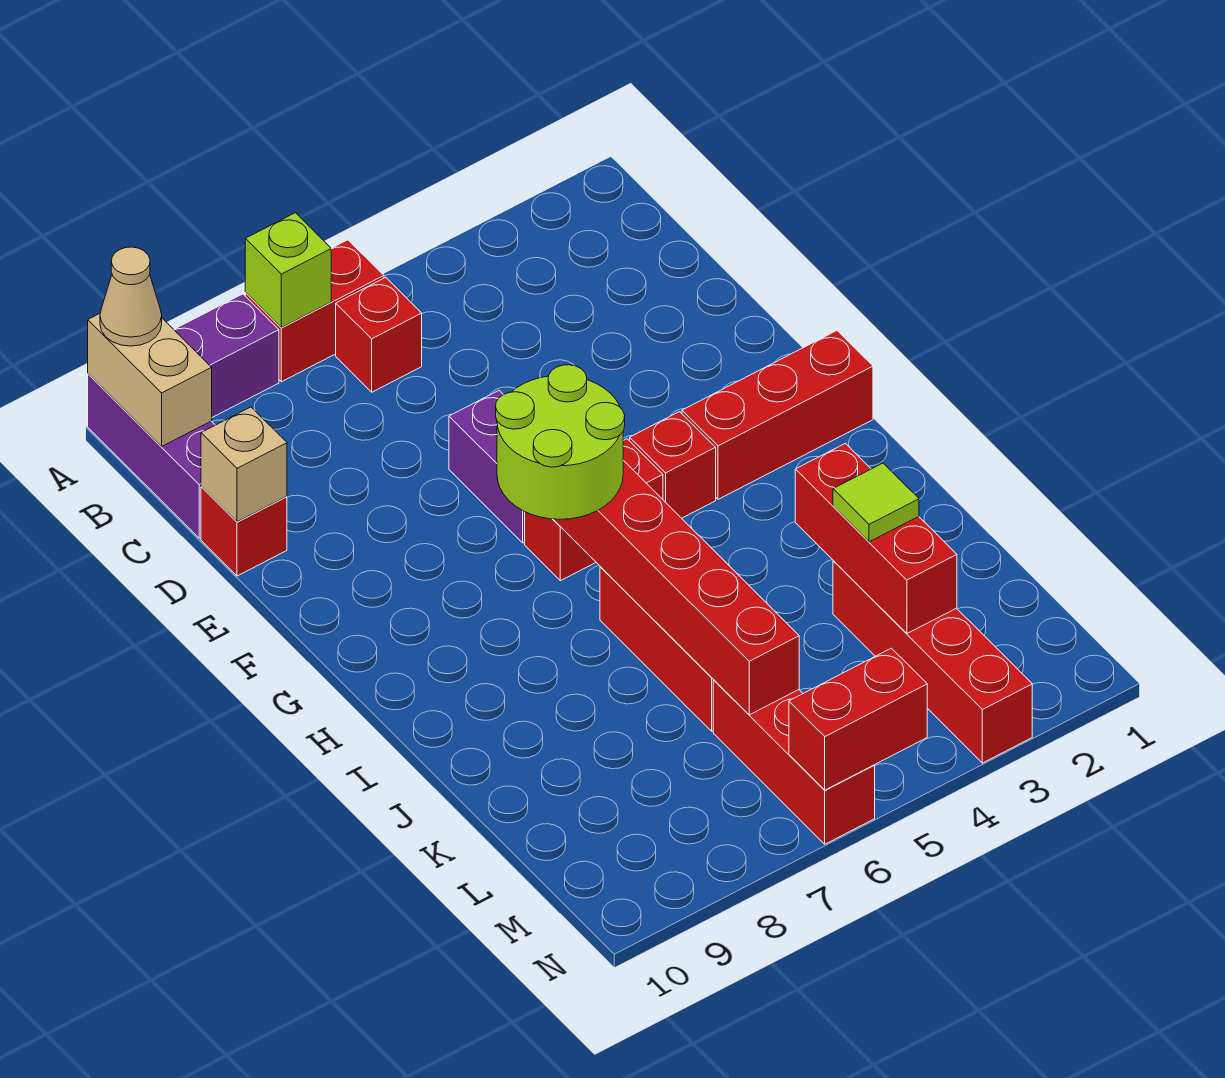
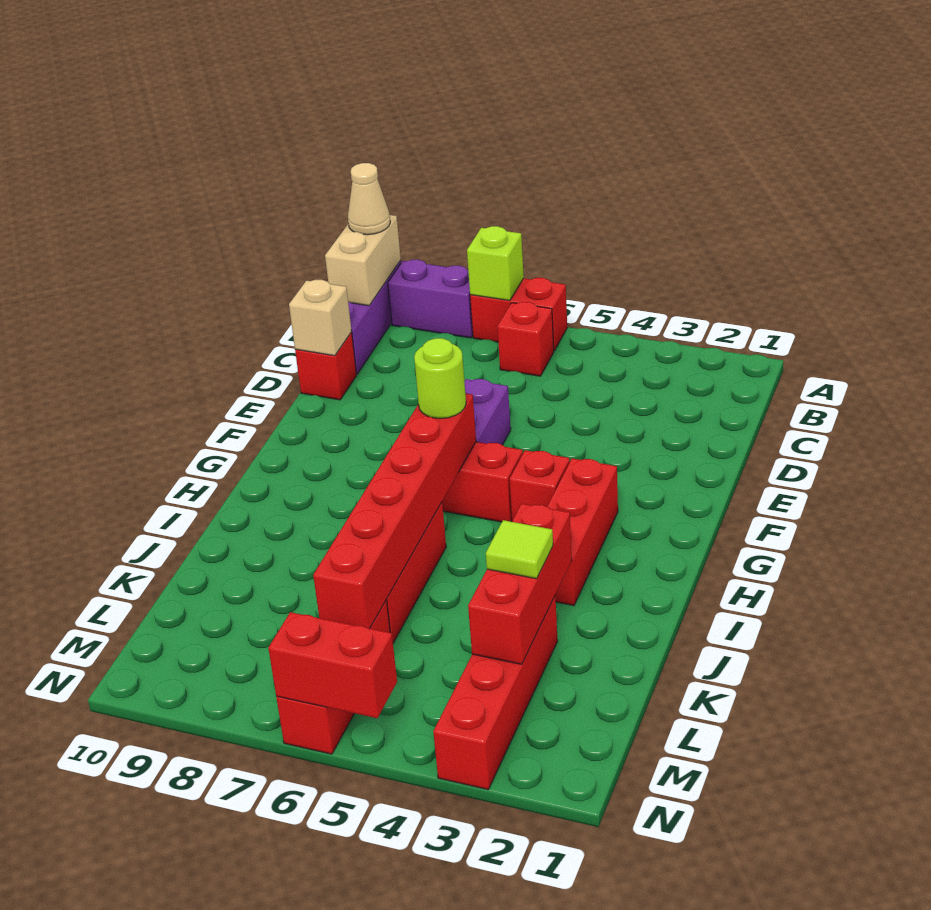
red brick G1:G3 level 1 -> red brick G3:I3 level 1
lime round brick G6:H7 level 3 -> lime round brick G6 level 3

